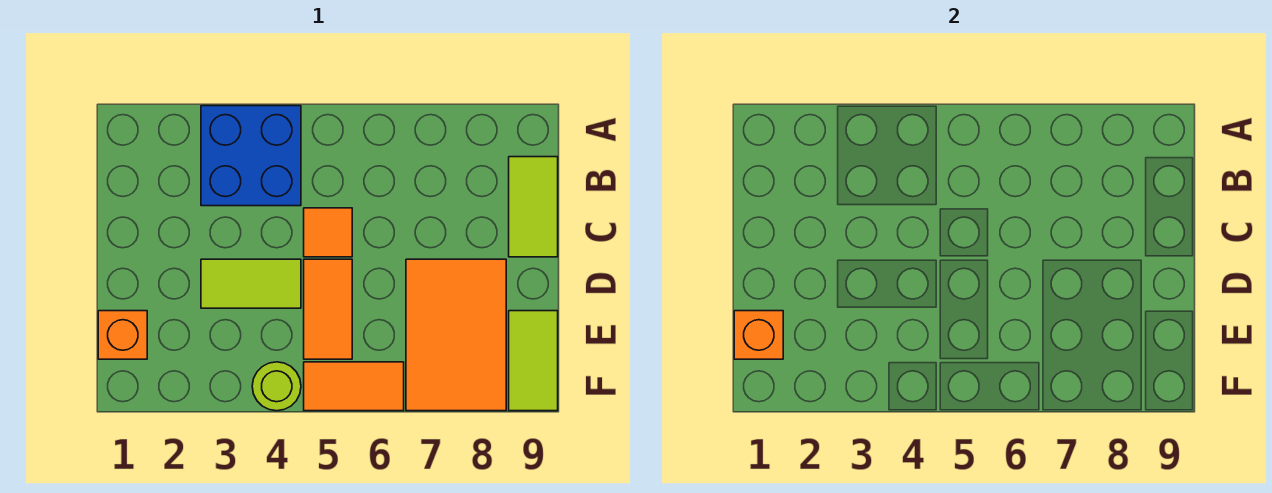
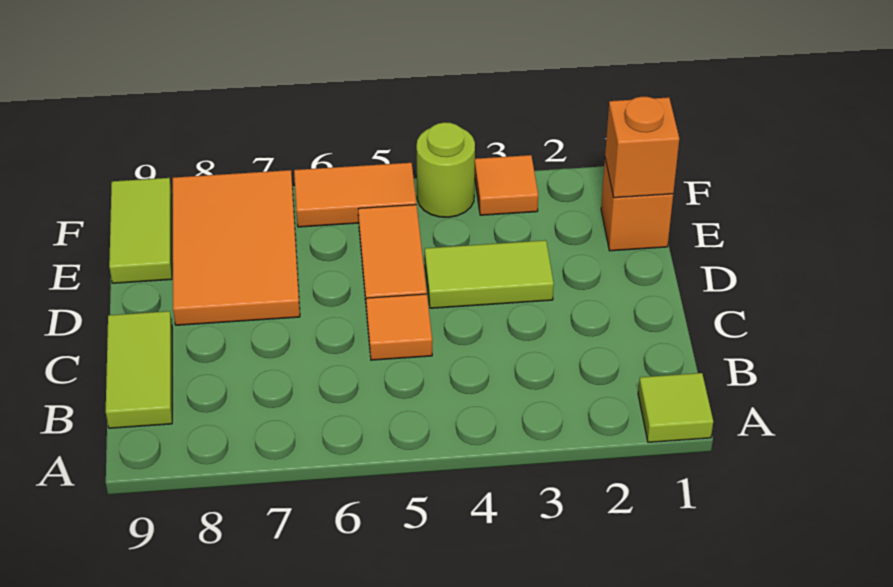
none -> lime tile A1 level 1
blue brick A3:B4 level 1 -> none
none -> orange tile F3 level 1

